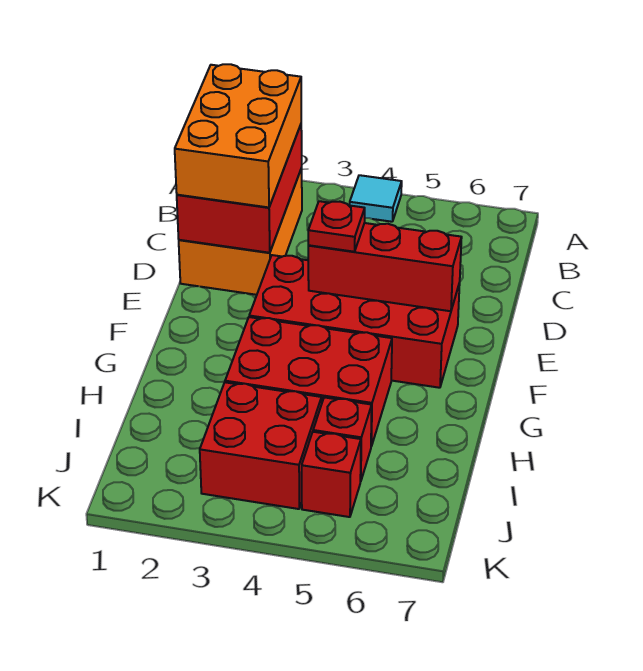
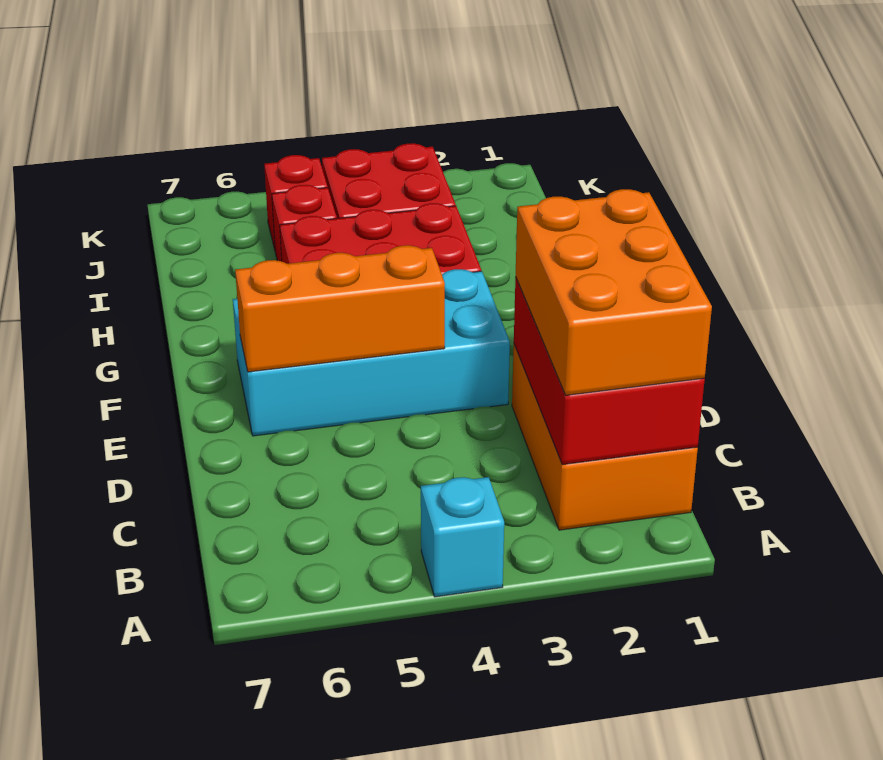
cyan tile A4 level 1 -> cyan brick A4 level 1
red brick E3:F6 level 1 -> cyan brick E3:F6 level 1
red brick E4:E6 level 2 -> orange brick E4:E6 level 2
red plate E4 level 3 -> none

